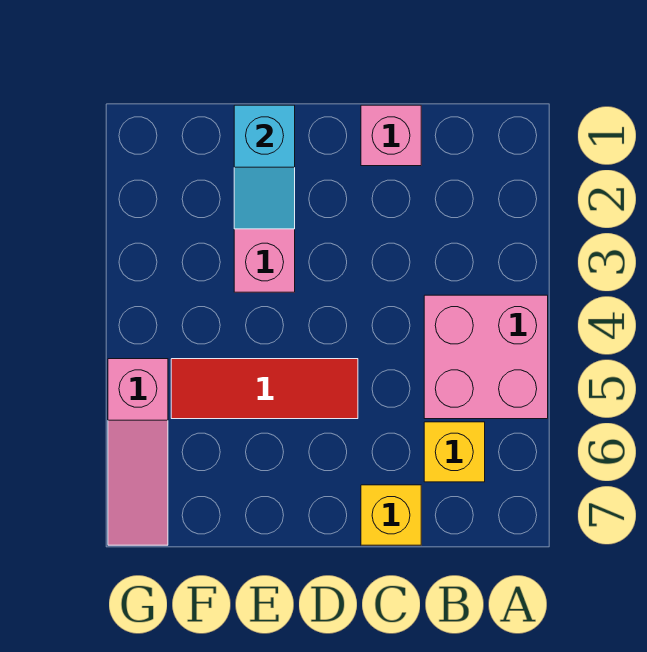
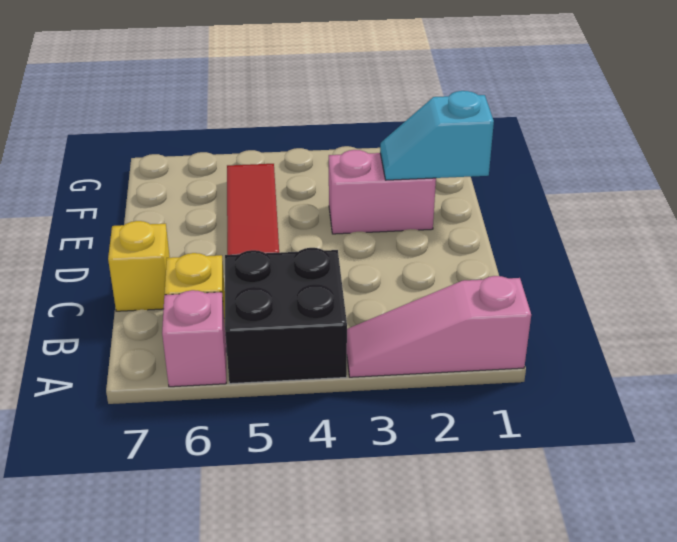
pink brick A4:B5 level 1 -> black brick A4:B5 level 1
pink brick C1 level 1 -> pink brick A6 level 1
pink slope G5:G7 level 1 top 5 -> pink slope A1:A3 level 1 top 1

